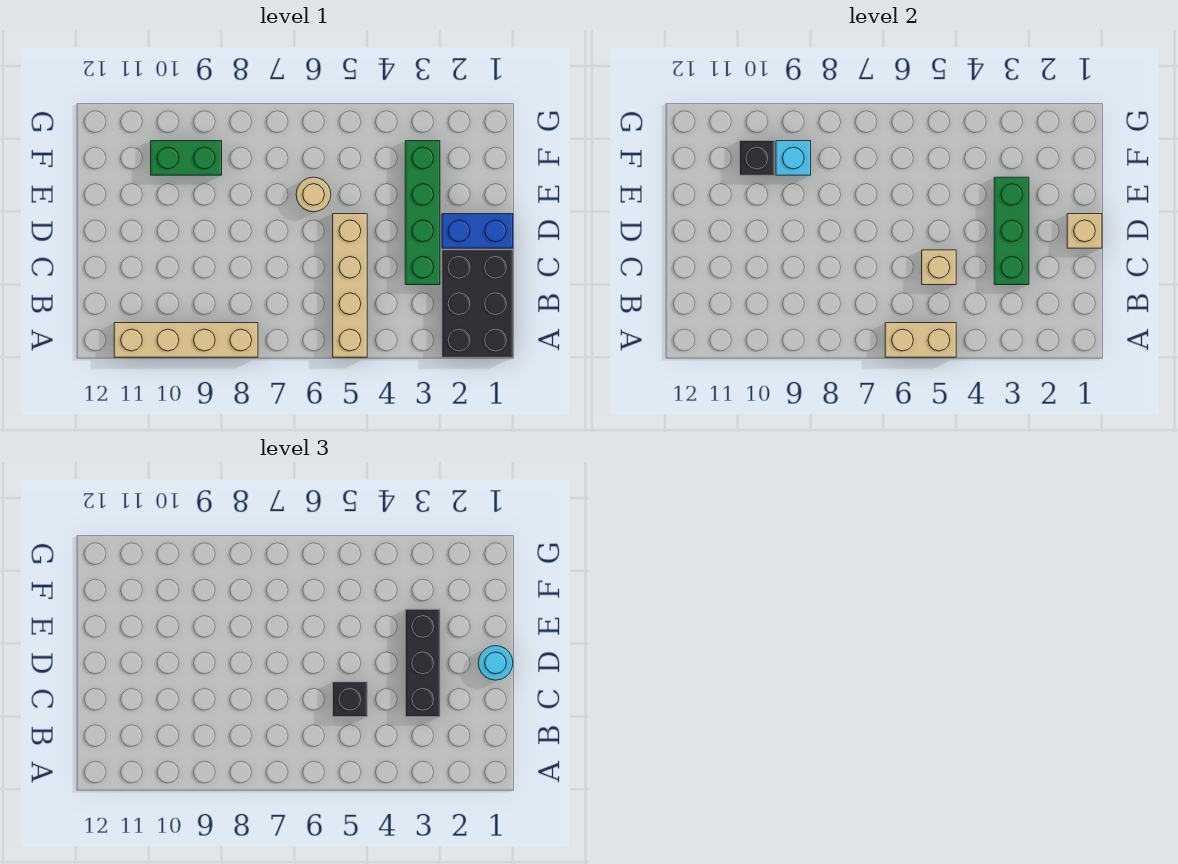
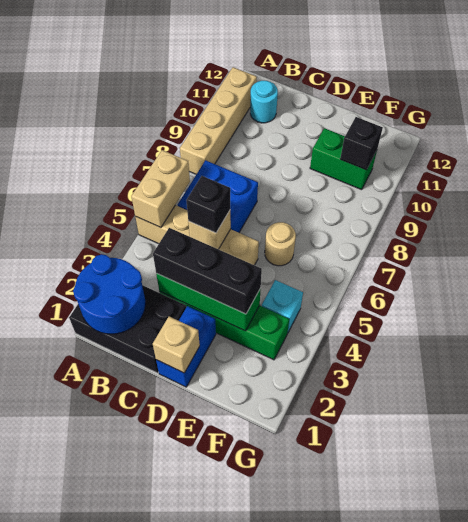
none -> blue round brick A1:B2 level 2
none -> blue brick B6:C7 level 1
cyan round brick D1 level 3 -> cyan round brick B11 level 1
green brick F9:F10 level 1 -> green brick E10:F10 level 1
cyan brick F9 level 2 -> cyan brick F4 level 1

